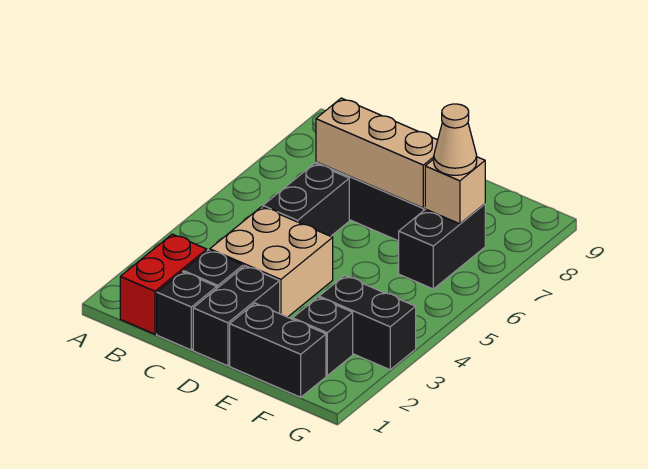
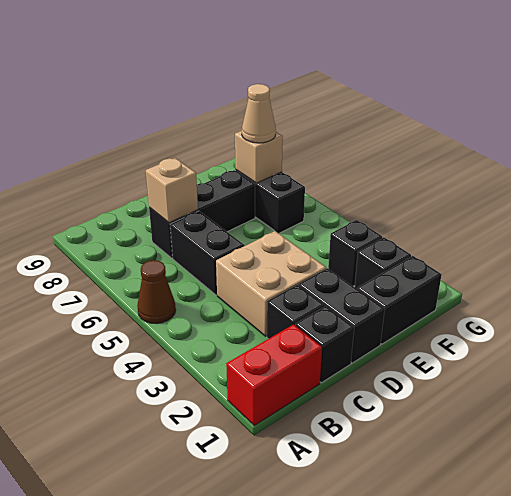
none -> brown cone A5 level 1
red brick B1:B2 level 1 -> red brick A1:B1 level 1
tan brick C7:E7 level 2 -> tan brick C7 level 2
black brick F3:G3 level 1 -> black brick F3 level 1

